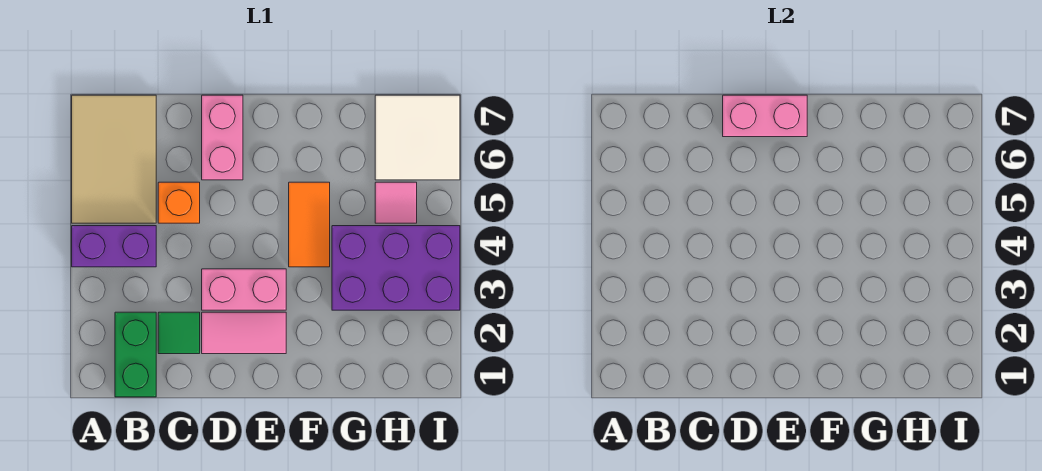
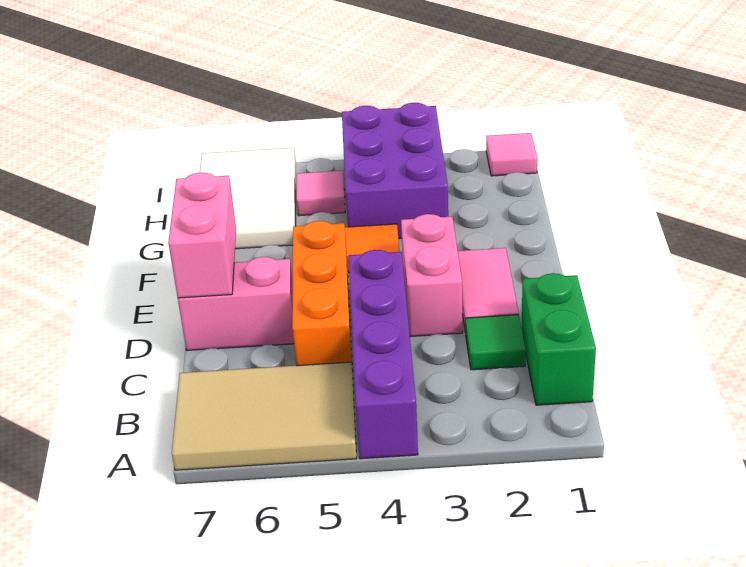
purple brick A4:B4 level 1 -> purple brick A4:D4 level 1
green brick B1:B2 level 1 -> green brick B1:C1 level 1
orange brick C5 level 1 -> orange brick C5:E5 level 1
white tile H6:I7 level 1 -> white tile G6:I7 level 1
none -> pink tile I1 level 1

